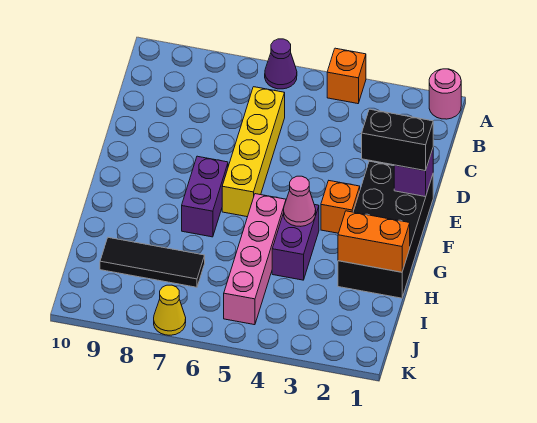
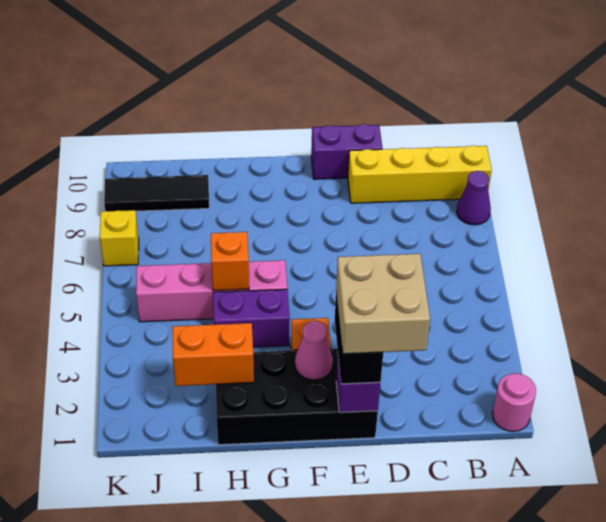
orange brick A4 level 1 -> orange brick H5 level 2
purple cone A6 level 1 -> purple cone A8 level 1
yellow brick C6:F6 level 1 -> yellow brick A9:D9 level 1
none -> tan brick D1:E2 level 4
purple brick F7:G7 level 1 -> purple brick D10:E10 level 1
pink cone G4 level 2 -> pink cone F2 level 2
orange brick H1:H2 level 2 -> orange brick H2:I2 level 2
black tile I7:I9 level 1 -> black tile I9:K9 level 1
yellow cone K7 level 1 -> yellow brick K7 level 1

